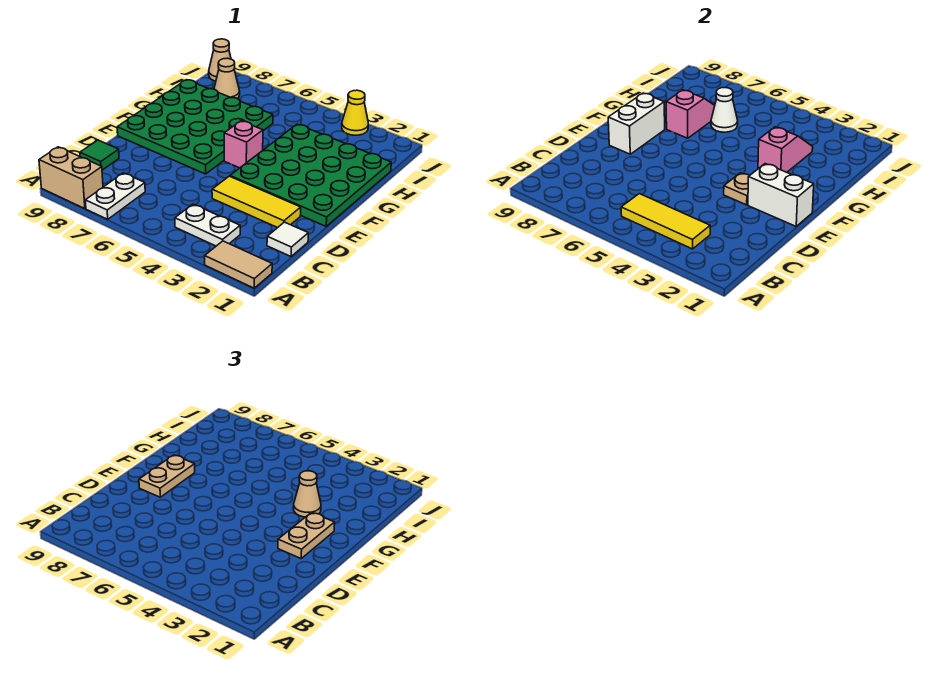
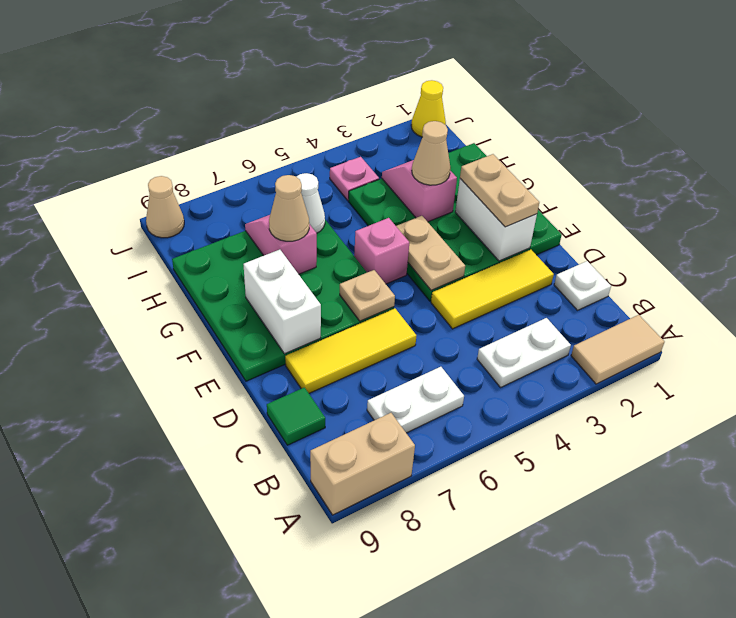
white plate A7:B7 level 1 -> white plate B6:B7 level 1
yellow tile B3:B5 level 2 -> yellow tile D6:D8 level 1
white tile C1 level 1 -> white plate C1 level 1
white brick E1:E2 level 2 -> white brick E2:F2 level 2
tan plate E3 level 2 -> tan plate E6 level 2
tan plate E8:F8 level 3 -> tan plate E4:F4 level 2
none -> pink plate I4 level 1
tan cone I8 level 1 -> tan cone G7 level 3
yellow cone J3 level 1 -> yellow cone J1 level 1

